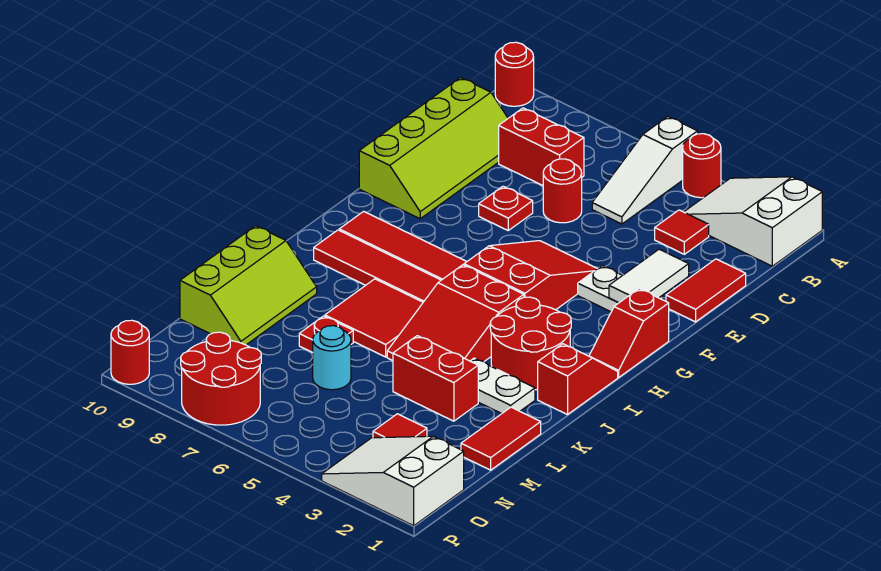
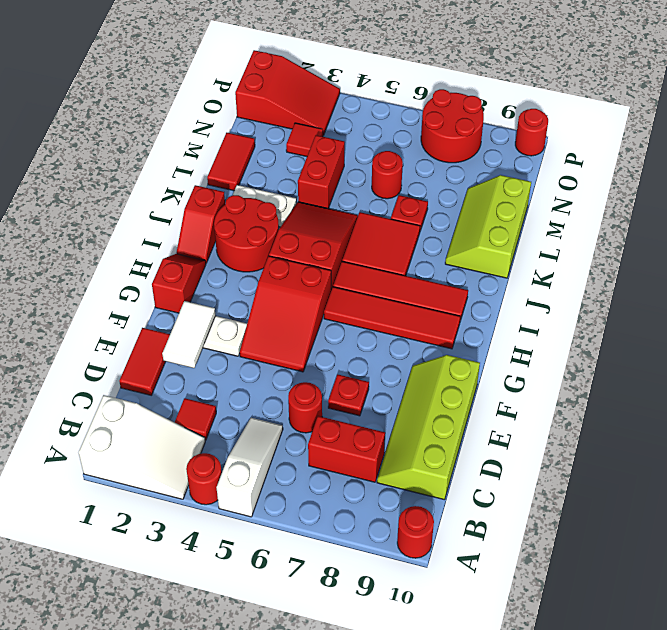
red brick L3:L4 level 1 -> red brick L4:M4 level 1
cyan round brick M6 level 1 -> red round brick M6 level 1
white slope O1:P3 level 1 top 1 -> red slope O1:P3 level 1 top 1

